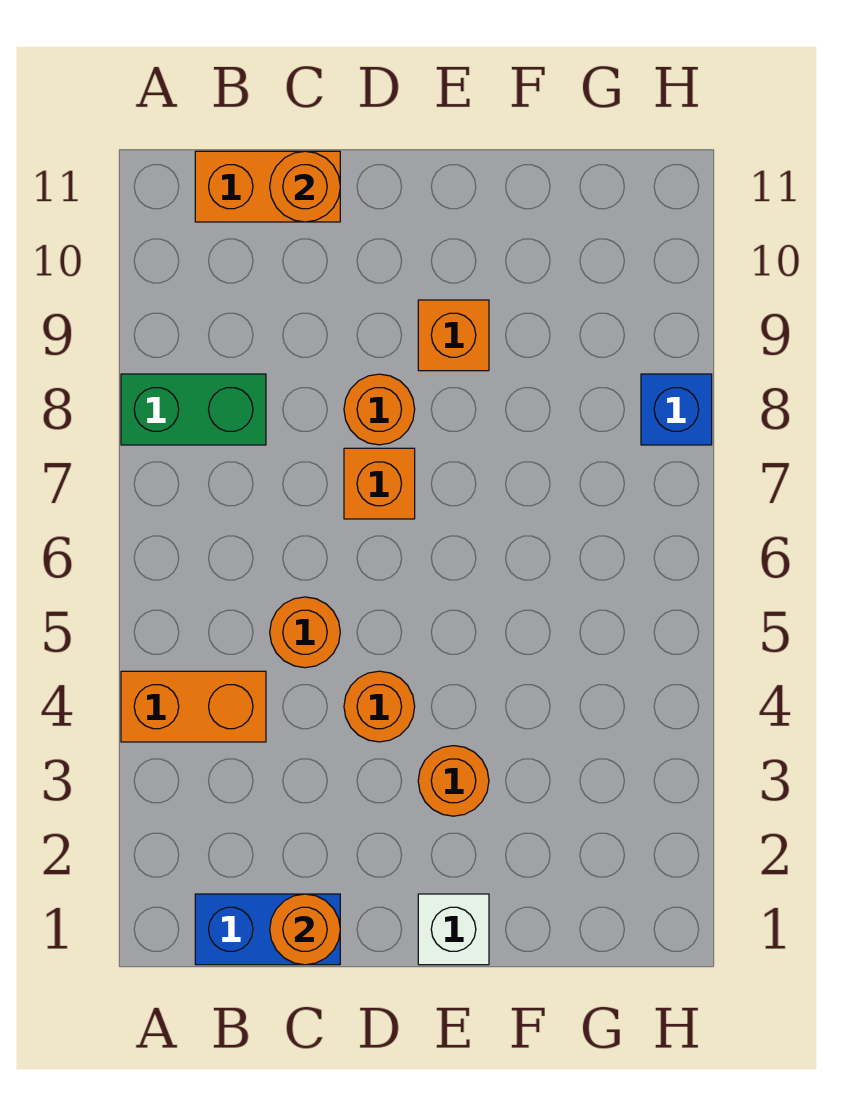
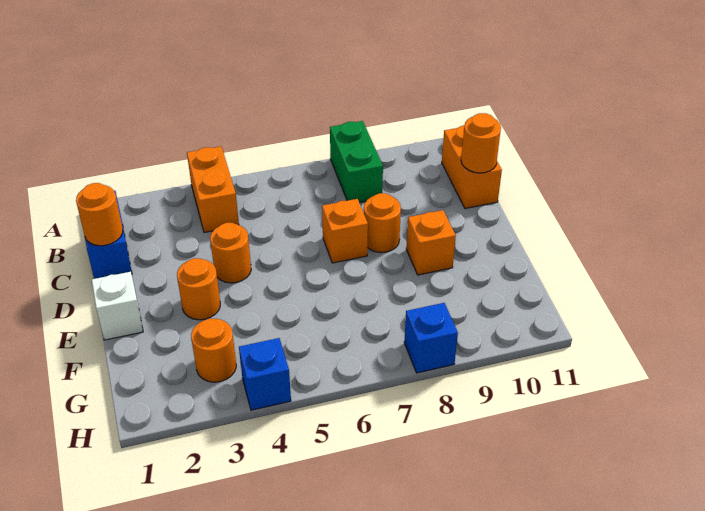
orange round brick C5 level 1 -> orange round brick G3 level 1
none -> blue brick H4 level 1

